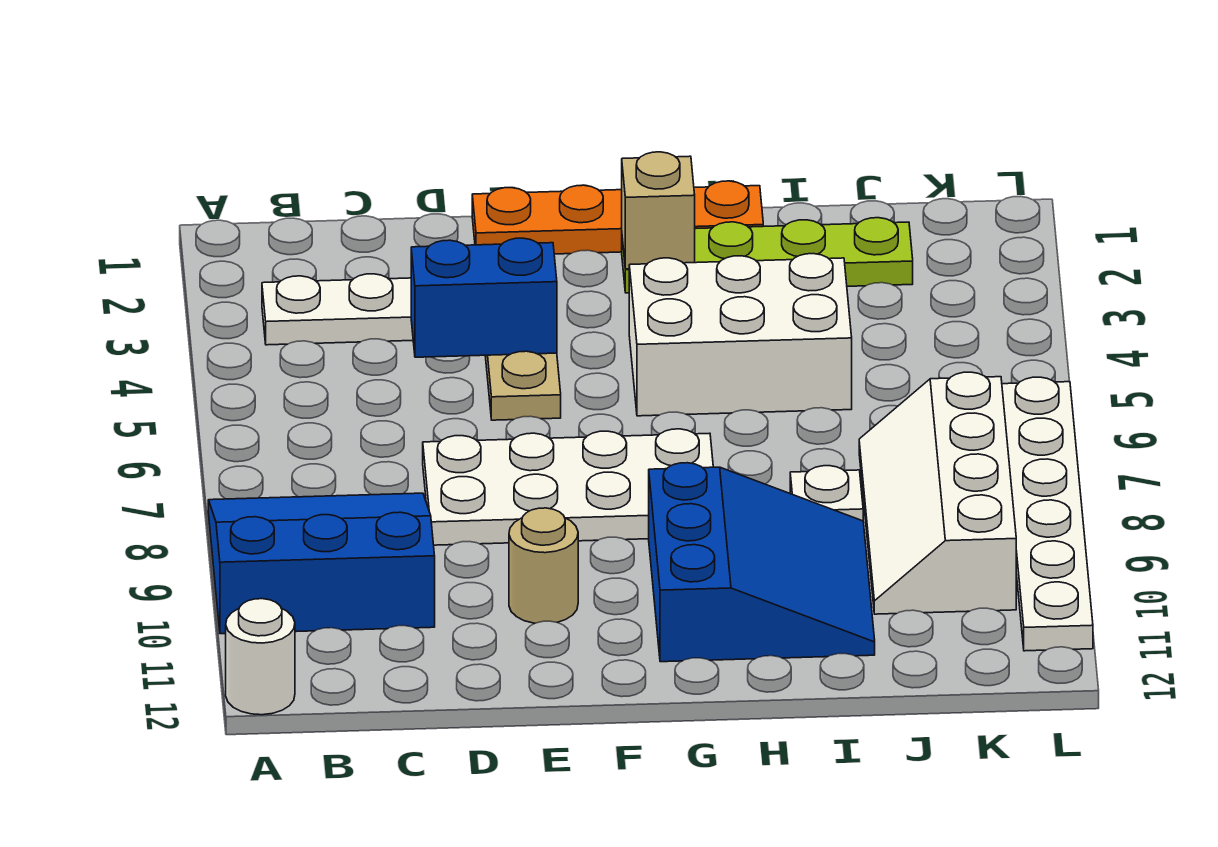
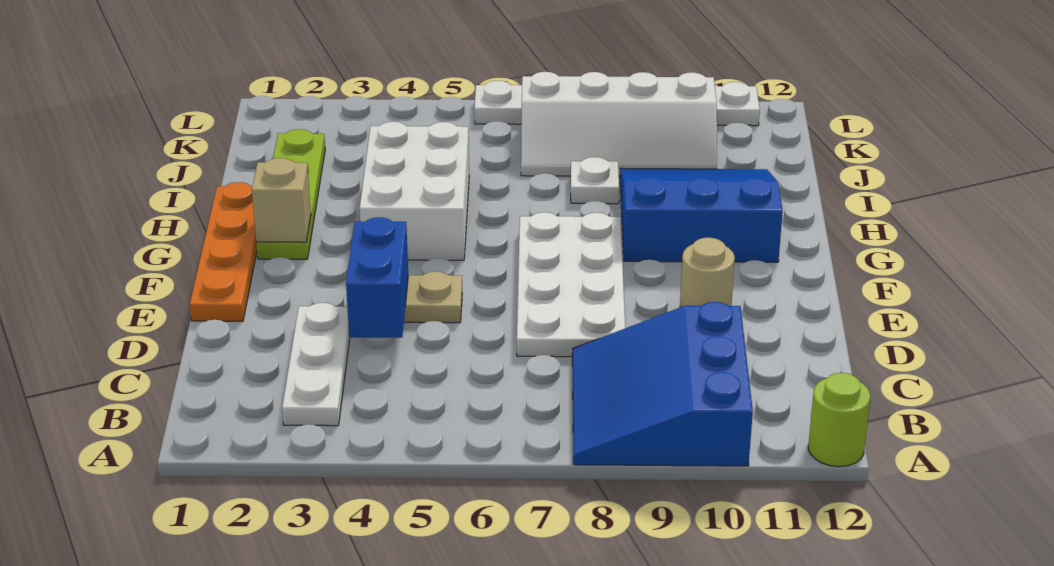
white round brick A12 level 1 -> lime round brick A12 level 1

